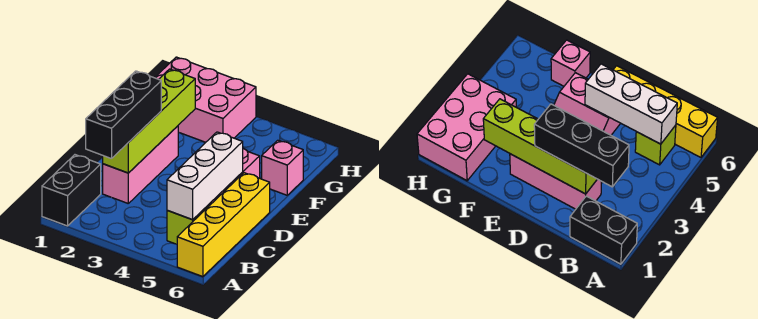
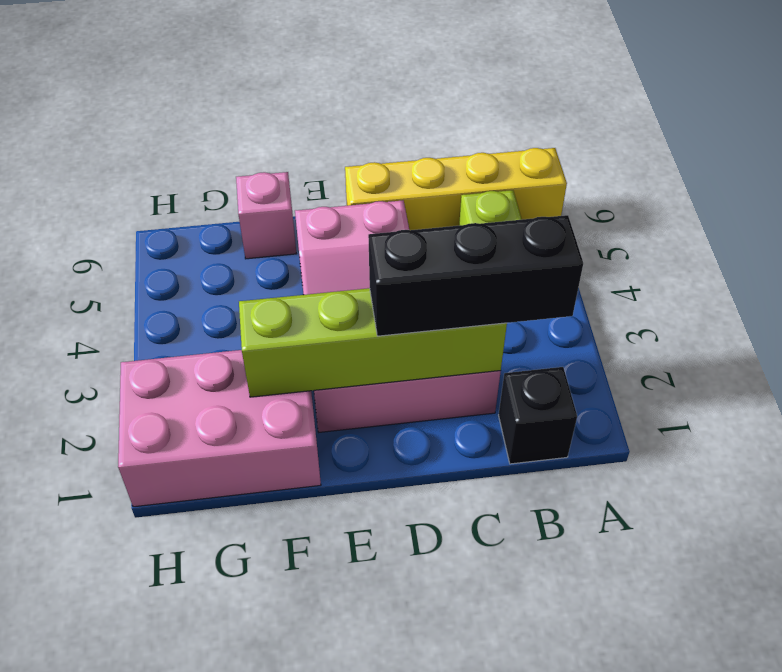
black brick A1:B1 level 1 -> black brick B1 level 1
white brick B5:D5 level 2 -> none
pink brick G1:H3 level 1 -> pink brick F1:H2 level 1

